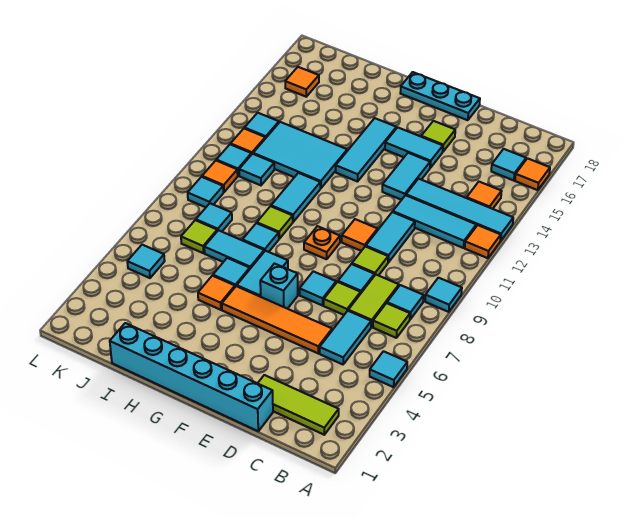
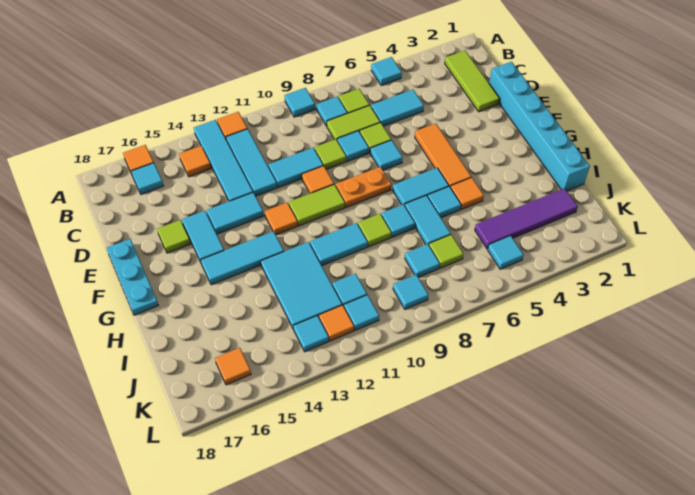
orange tile D5:G5 level 1 -> orange tile E5:G5 level 1
cyan brick F6 level 1 -> none
orange plate F9 level 1 -> orange plate F8:F9 level 1
none -> lime tile F10:F11 level 1
none -> purple tile J2:J5 level 1
orange tile K10 level 1 -> orange tile F12 level 1

